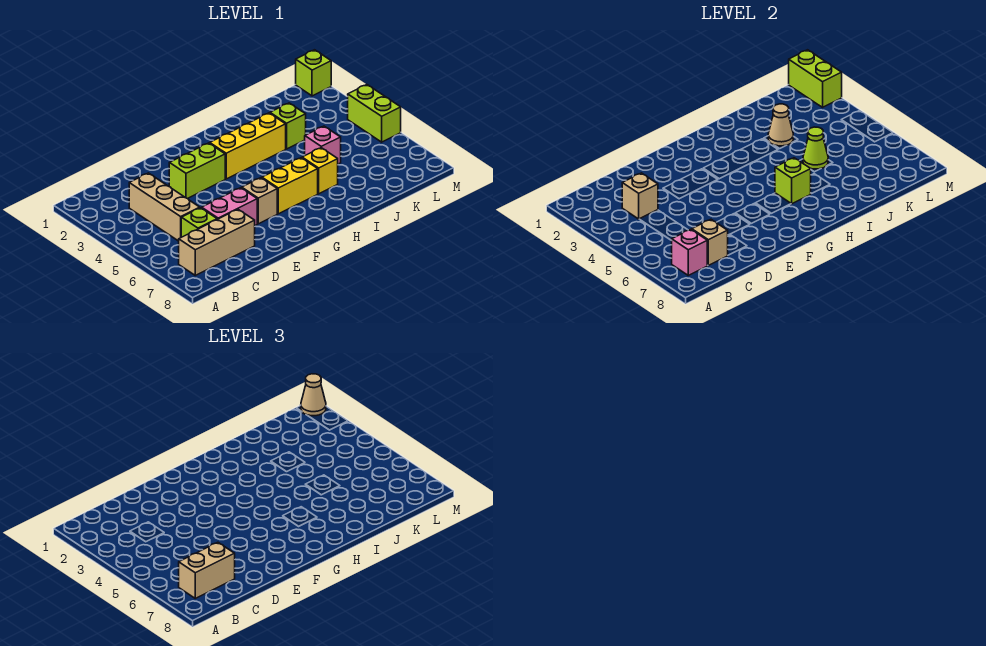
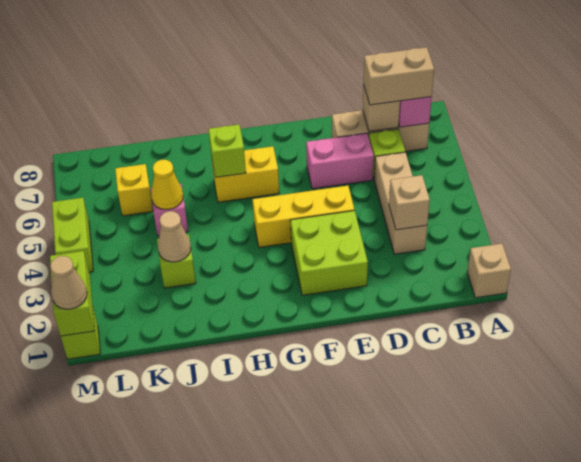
lime brick E3:F3 level 1 -> lime brick E2:F3 level 1
tan brick F6 level 1 -> tan brick A1 level 1
yellow brick G3:I3 level 1 -> yellow brick E4:G4 level 1
yellow brick I6 level 1 -> yellow brick K6 level 1
lime cone J5 level 2 -> yellow cone J5 level 2

